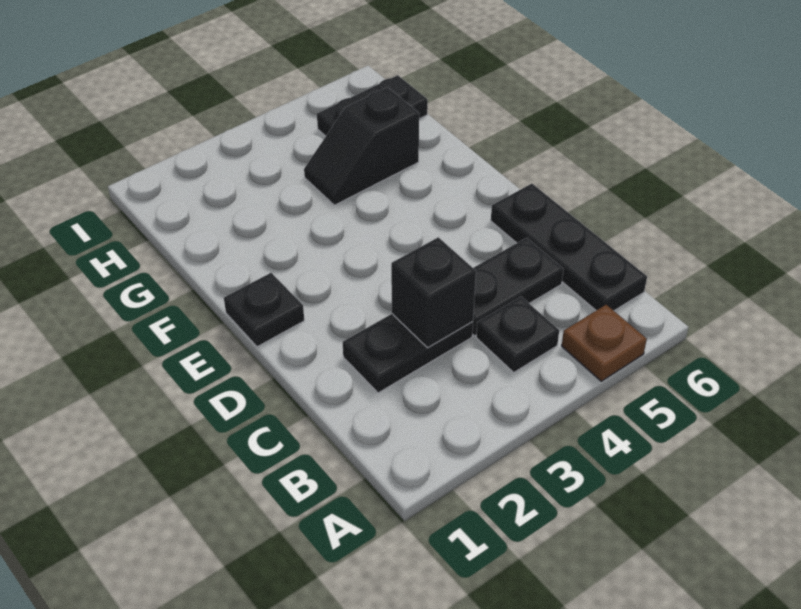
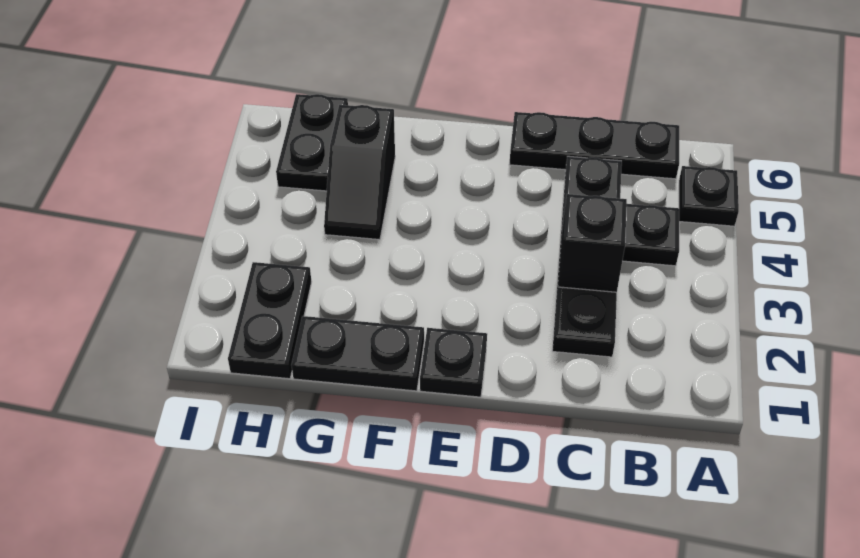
brown plate A5 level 1 -> black plate A5 level 1
none -> black plate F1:G1 level 1
none -> black plate H1:H2 level 1

